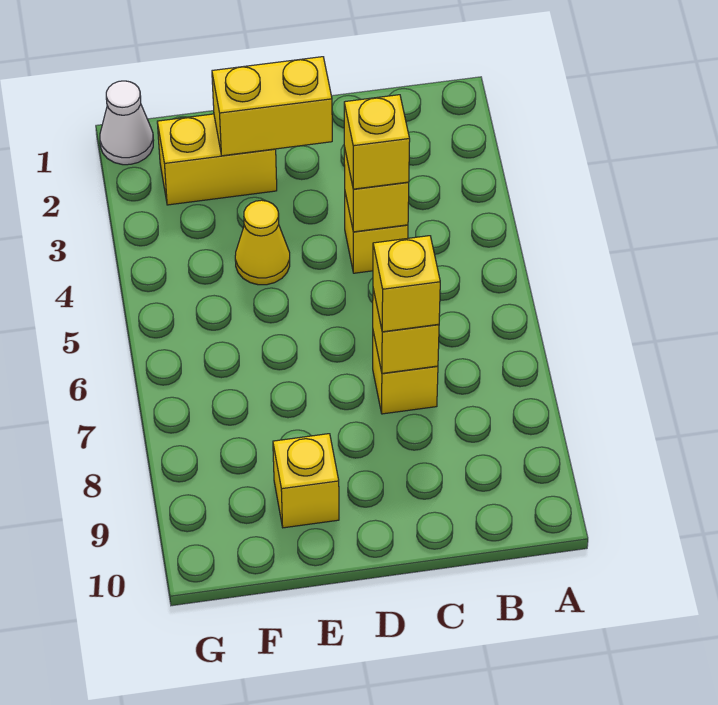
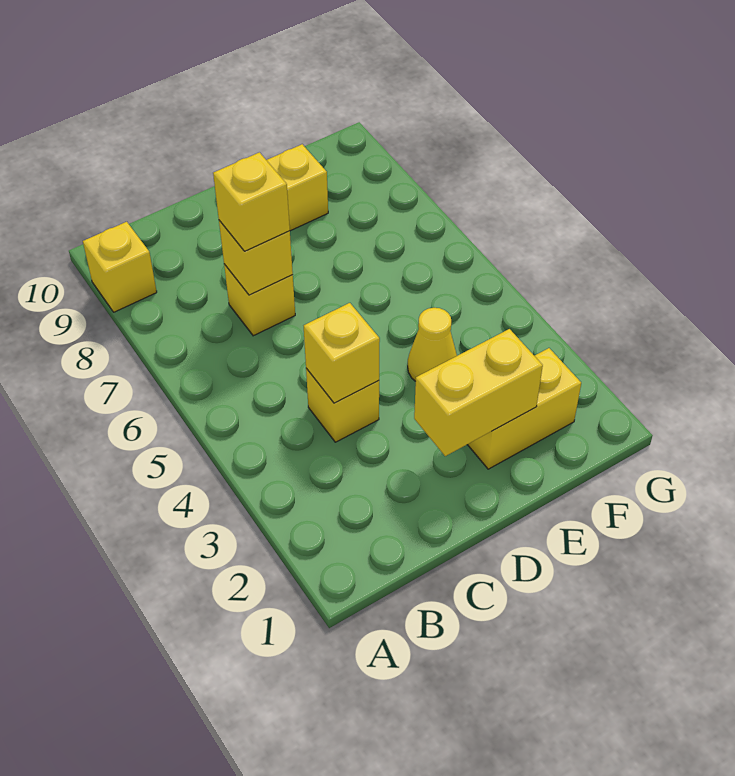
yellow brick C4 level 3 -> yellow brick A9 level 1
white cone G1 level 1 -> none

